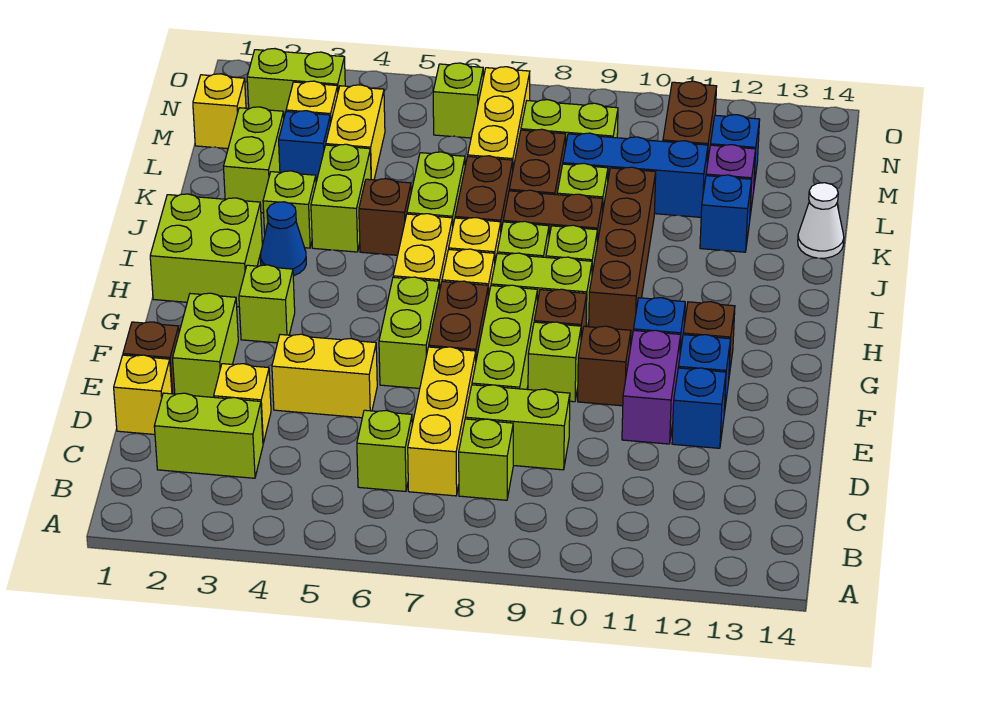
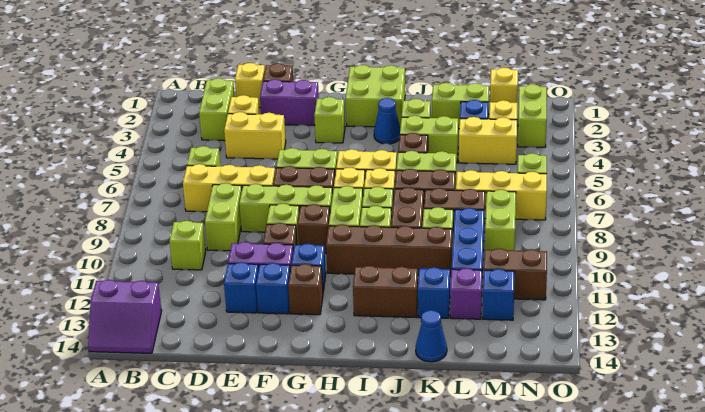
none -> purple slope A13:B14 level 1 top 13
lime brick C8 level 1 -> lime brick C10 level 1
lime brick E2:F2 level 1 -> purple brick E2:F2 level 1
yellow brick E4:E5 level 1 -> yellow brick D4:E4 level 1
none -> brown brick I12:J12 level 1
white cone K14 level 1 -> blue cone K14 level 1

